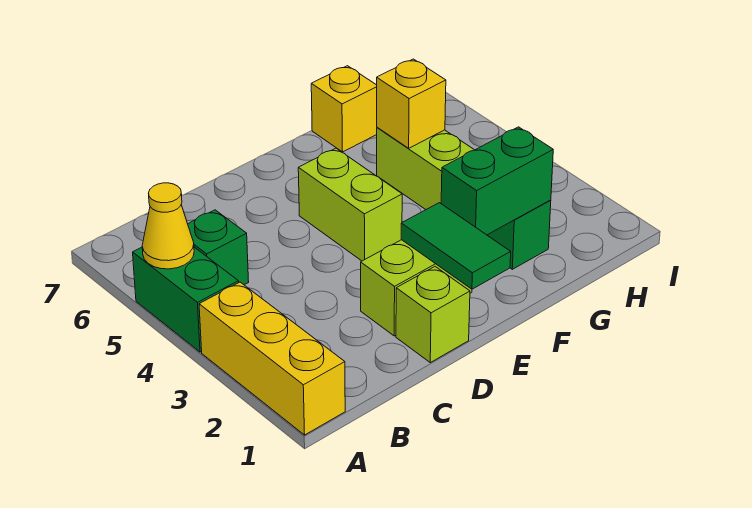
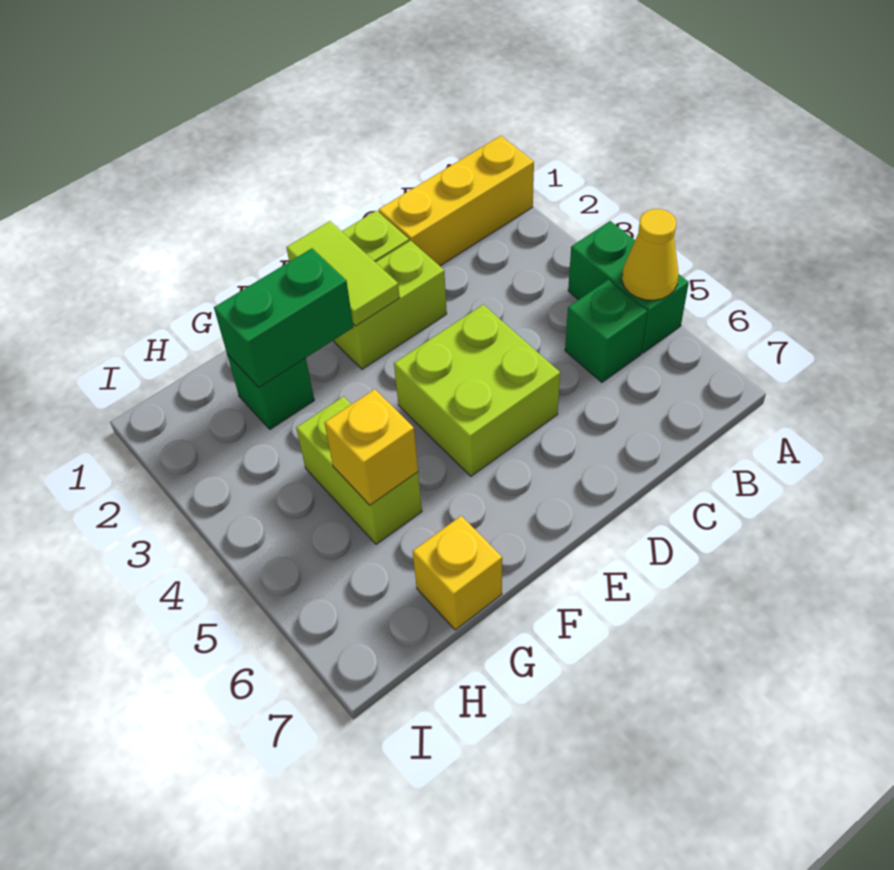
yellow brick A1:A3 level 1 -> yellow brick A1:C1 level 1
green tile E1:E2 level 2 -> lime tile E1:E2 level 2
lime brick E4:E5 level 1 -> lime brick D4:E5 level 1

